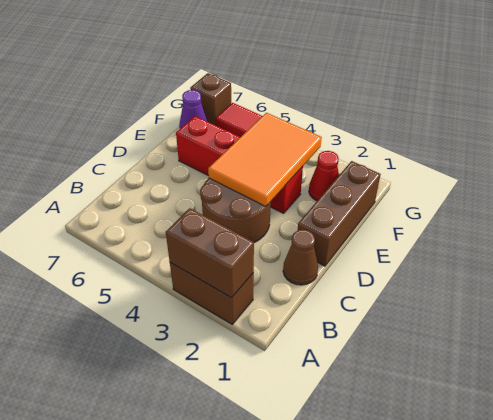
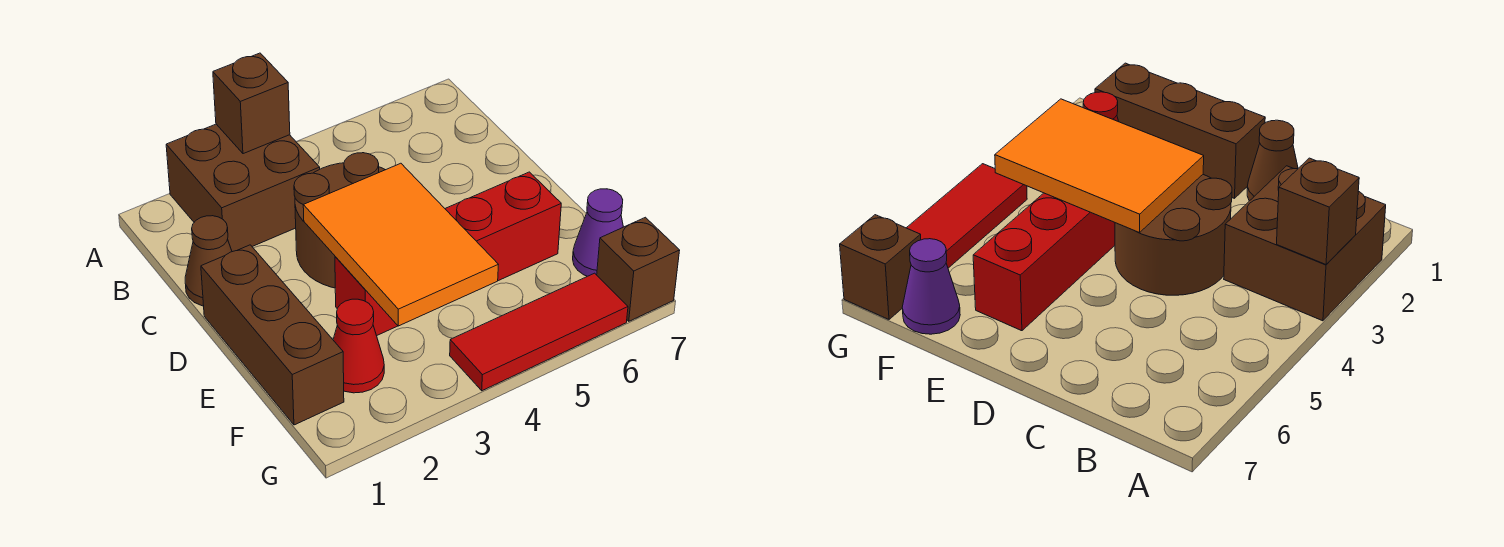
brown brick A2:A3 level 1 -> brown brick A2:B3 level 1
brown brick A2:A3 level 2 -> brown brick A3 level 2

